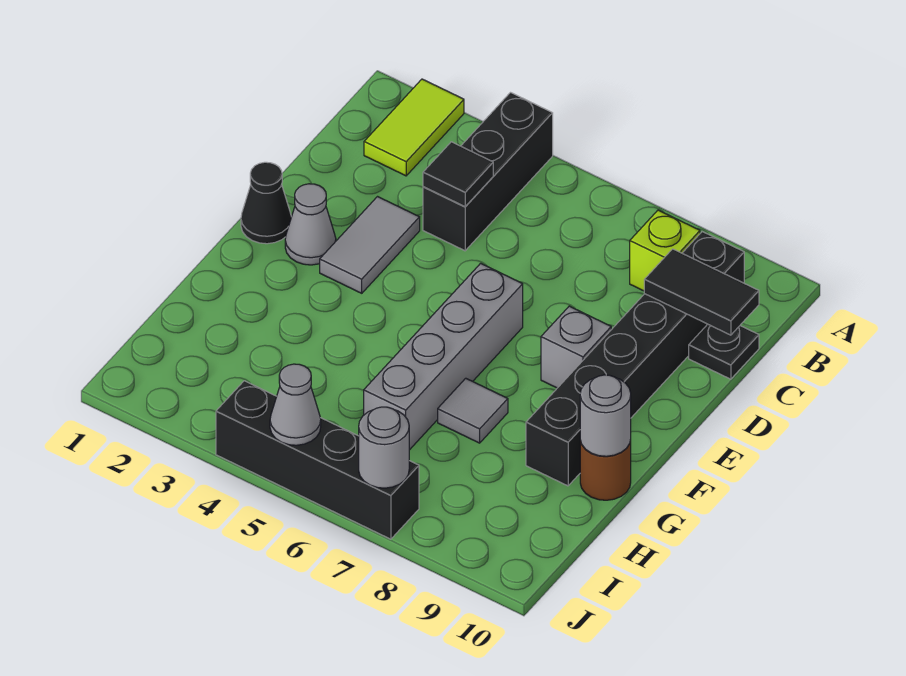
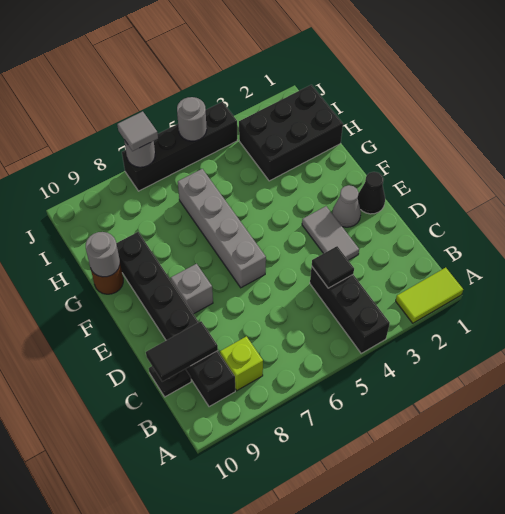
lime tile A2:B2 level 1 -> lime tile A1:A2 level 1
grey tile G7 level 1 -> grey tile J7 level 3
none -> black brick H1:I3 level 1
grey cone J5 level 2 -> grey round brick J5 level 2

